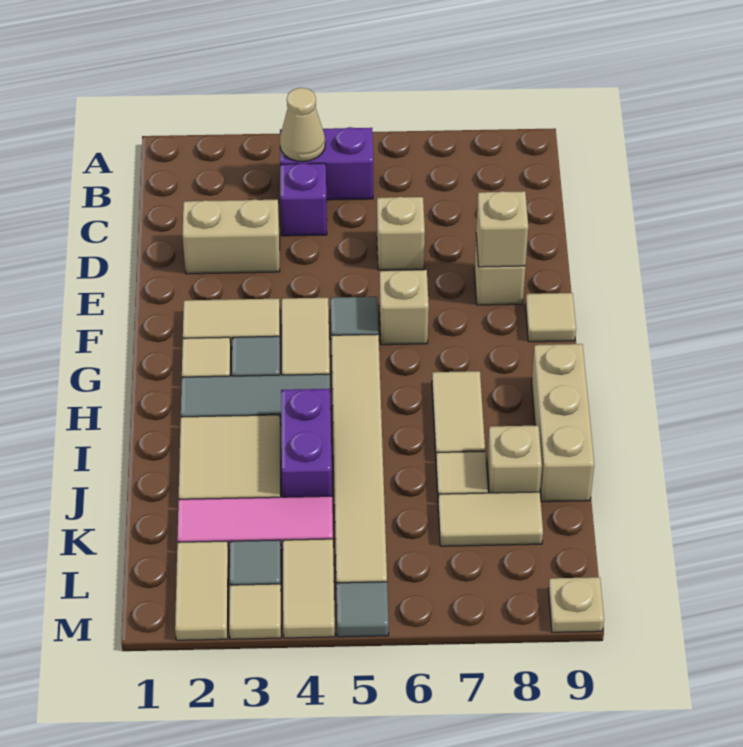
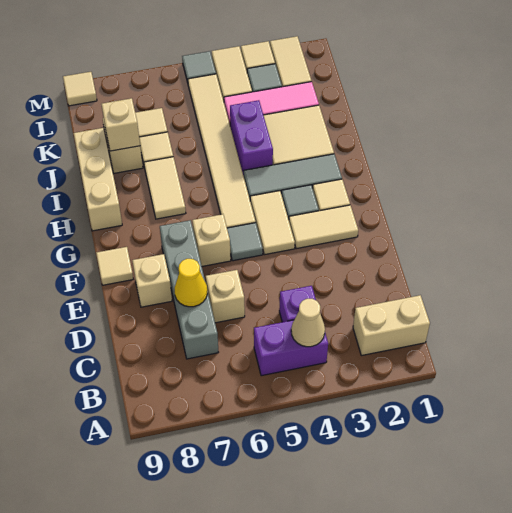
none -> grey brick C7:F7 level 1
tan brick D2:D3 level 1 -> tan brick B1:B2 level 1
none -> yellow cone D7 level 2
tan brick E8 level 2 -> tan brick J8 level 2
tan plate M9 level 1 -> tan tile M9 level 1

